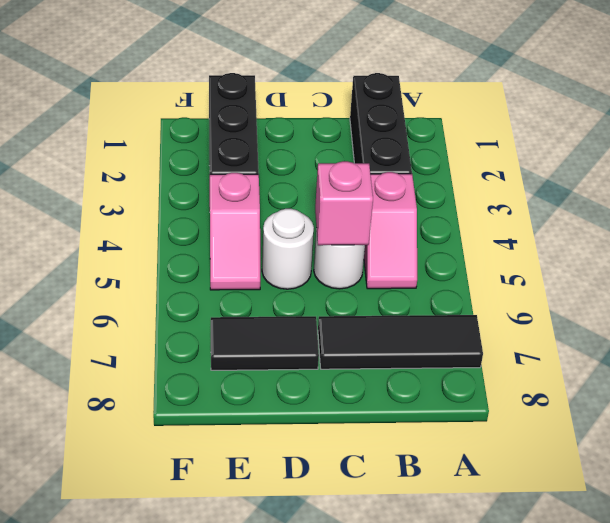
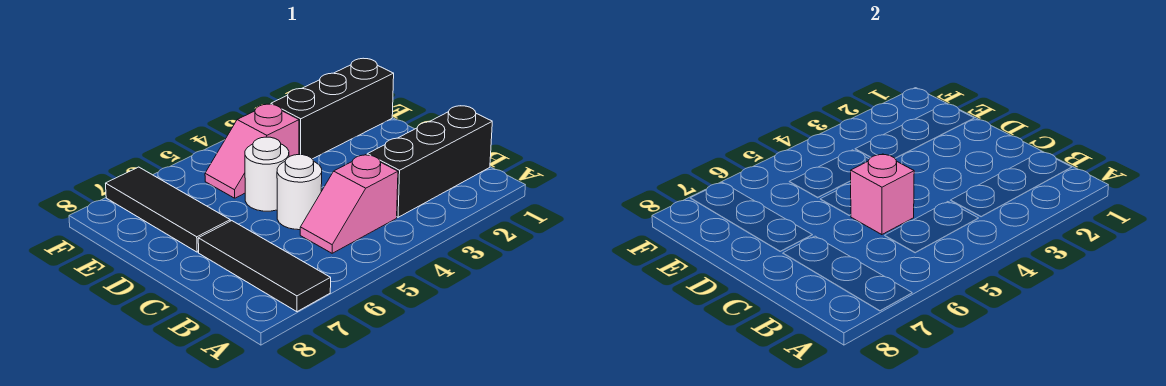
black tile D7:E7 level 1 -> black tile D7:F7 level 1

